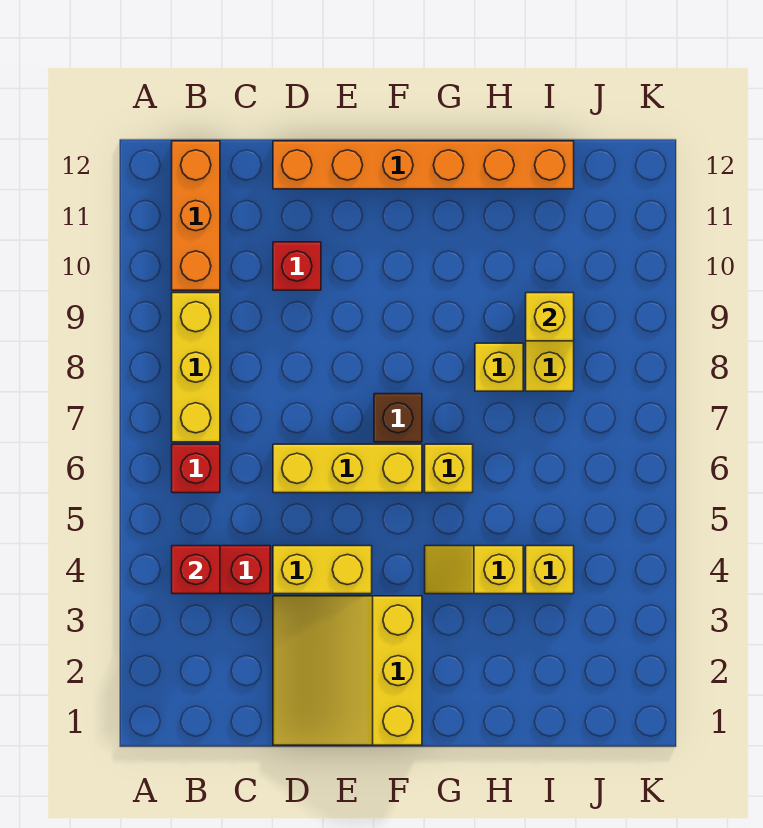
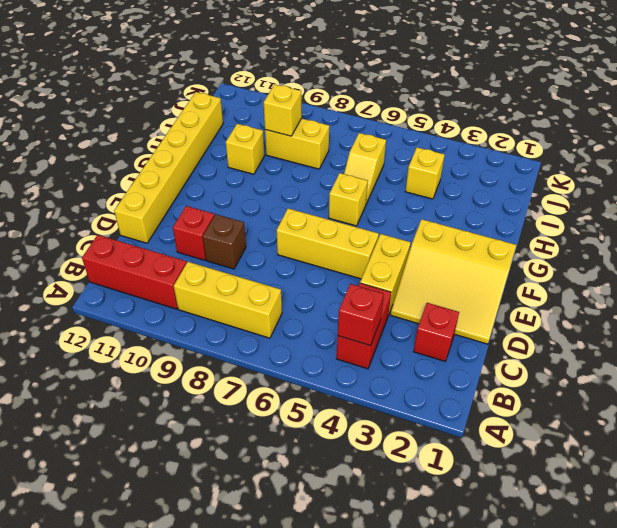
red brick B6 level 1 -> red brick C2 level 1
orange brick B10:B12 level 1 -> red brick B10:B12 level 1
yellow brick D6:F6 level 1 -> yellow brick E5:E7 level 1
orange brick D12:I12 level 1 -> yellow brick D12:I12 level 1
brown brick F7 level 1 -> brown brick D9 level 1
yellow slope G4:H4 level 1 top H -> yellow slope H6:I6 level 1 top I
yellow brick H8 level 1 -> yellow brick H10 level 1

